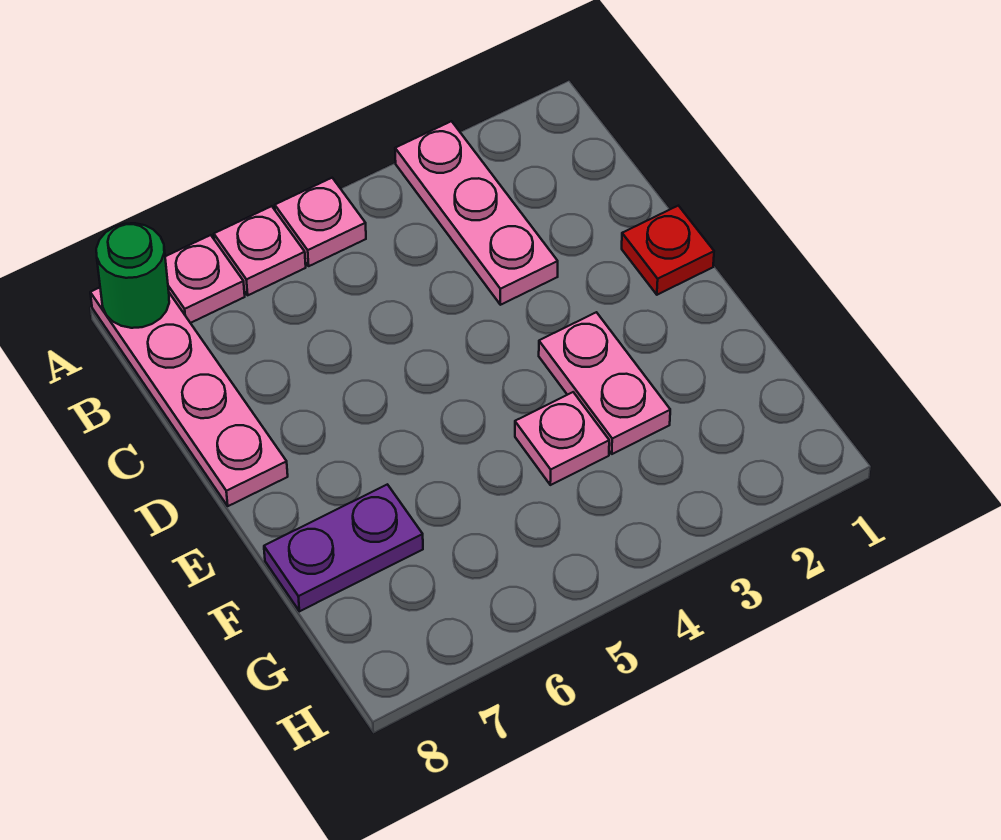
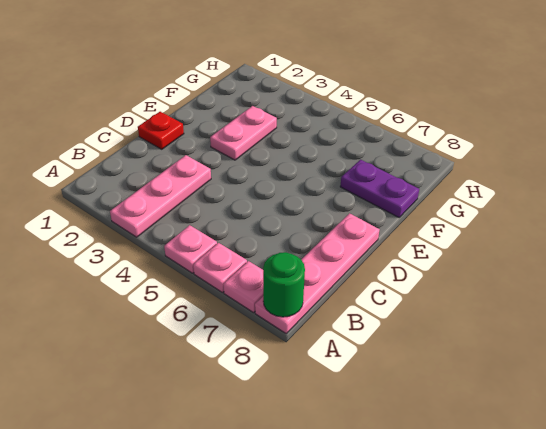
pink plate F4 level 1 -> none

